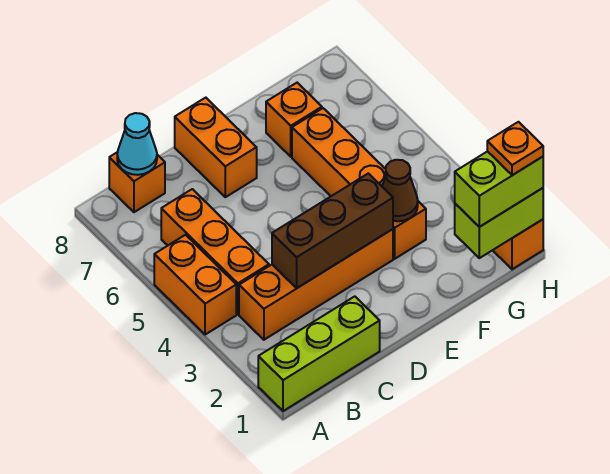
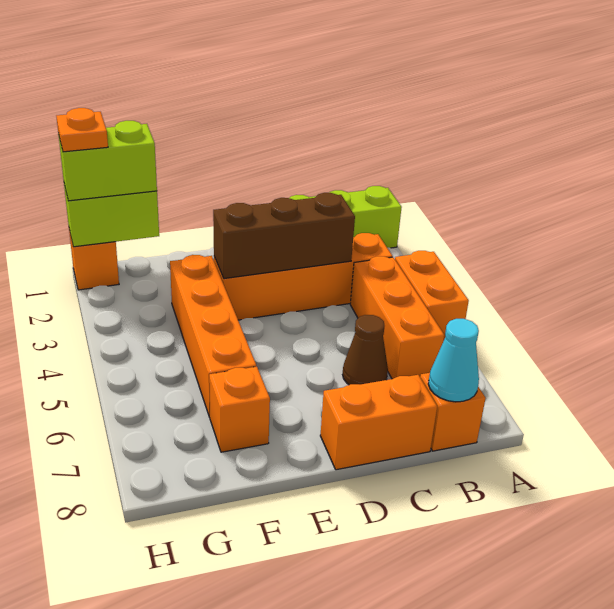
orange brick D7:D8 level 1 -> orange brick C8:D8 level 1
brown cone F3 level 2 -> brown cone C6 level 1

